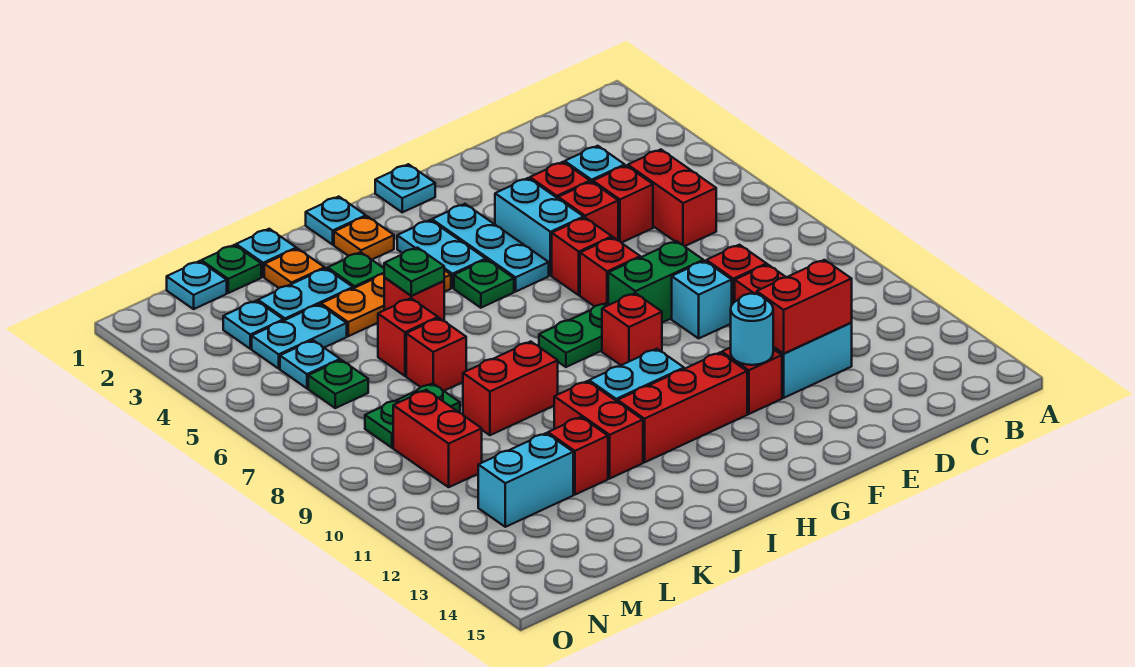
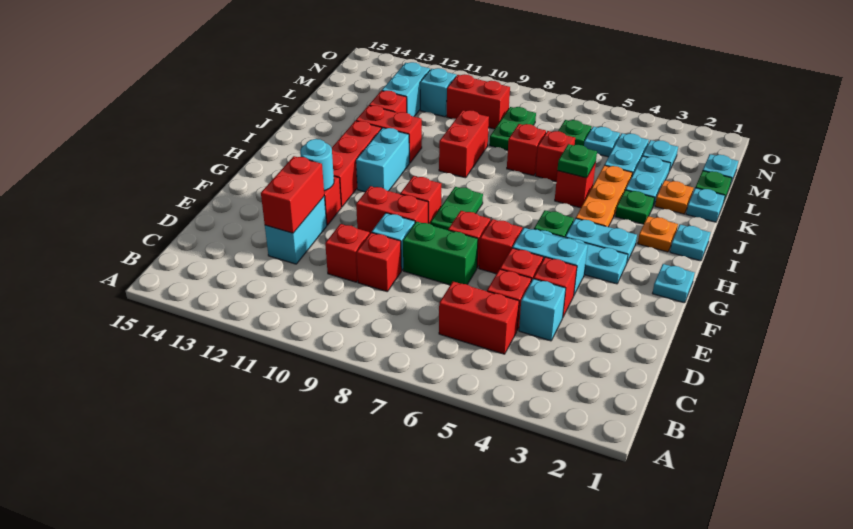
green brick E8:F8 level 1 -> green brick E7:E8 level 1
none -> red brick F9:F10 level 1
none -> cyan brick M11 level 1

